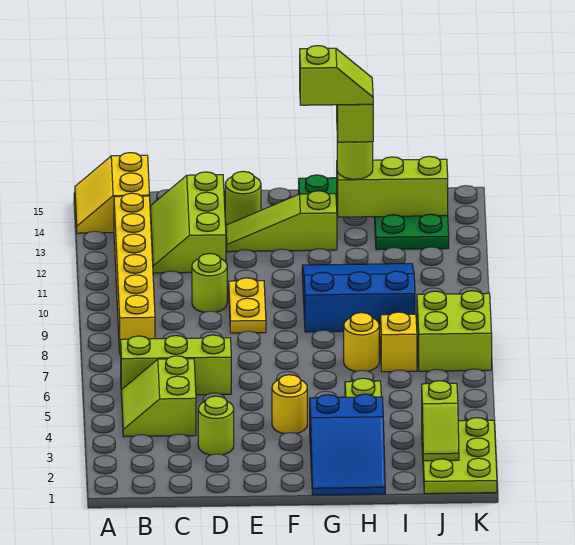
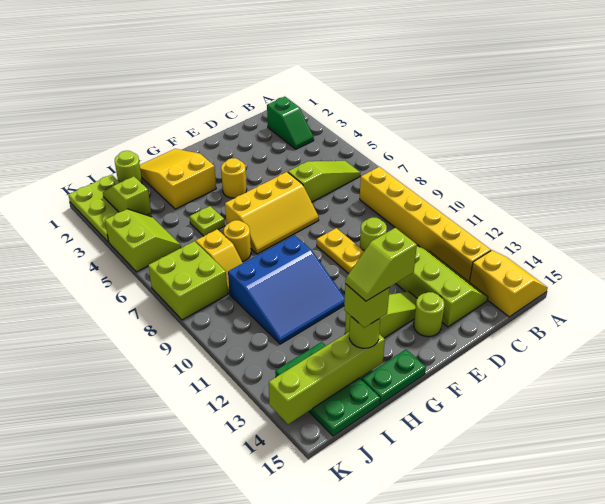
none -> green slope B2:B3 level 1 top 2
lime slope B4:C5 level 1 top C -> lime slope J4:K5 level 1 top K
lime brick B6:D6 level 1 -> lime slope B6:D6 level 1 top D
lime round brick D3 level 1 -> lime round brick I1 level 1
none -> yellow slope E6:G7 level 1 top 6
blue slope G1:H3 level 1 top 3 -> yellow slope G1:H3 level 1 top 3
lime brick H14:J14 level 2 -> lime brick H14:K14 level 2

